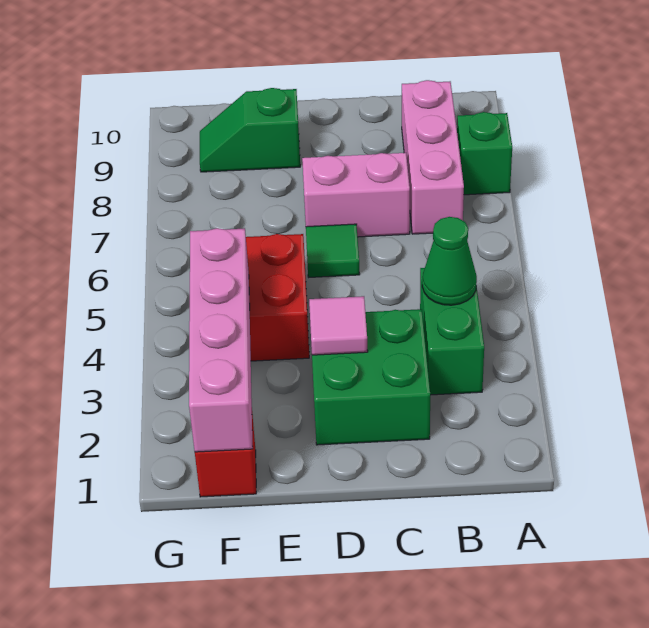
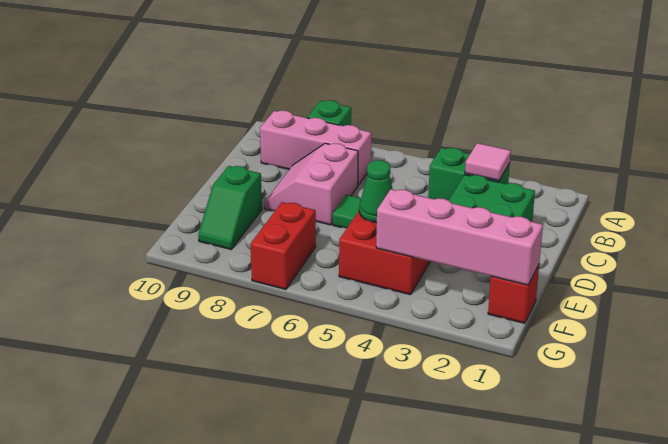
green cone B4 level 2 -> green cone E5 level 2
pink tile D3 level 2 -> pink tile B3 level 2
none -> red brick F7:G7 level 1

